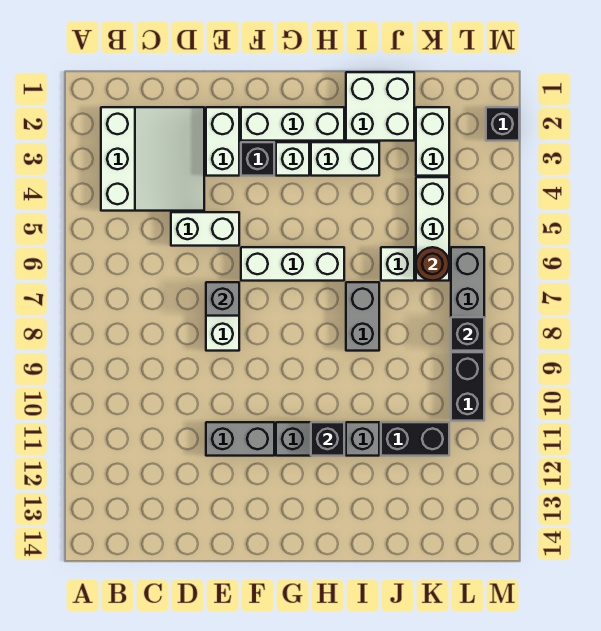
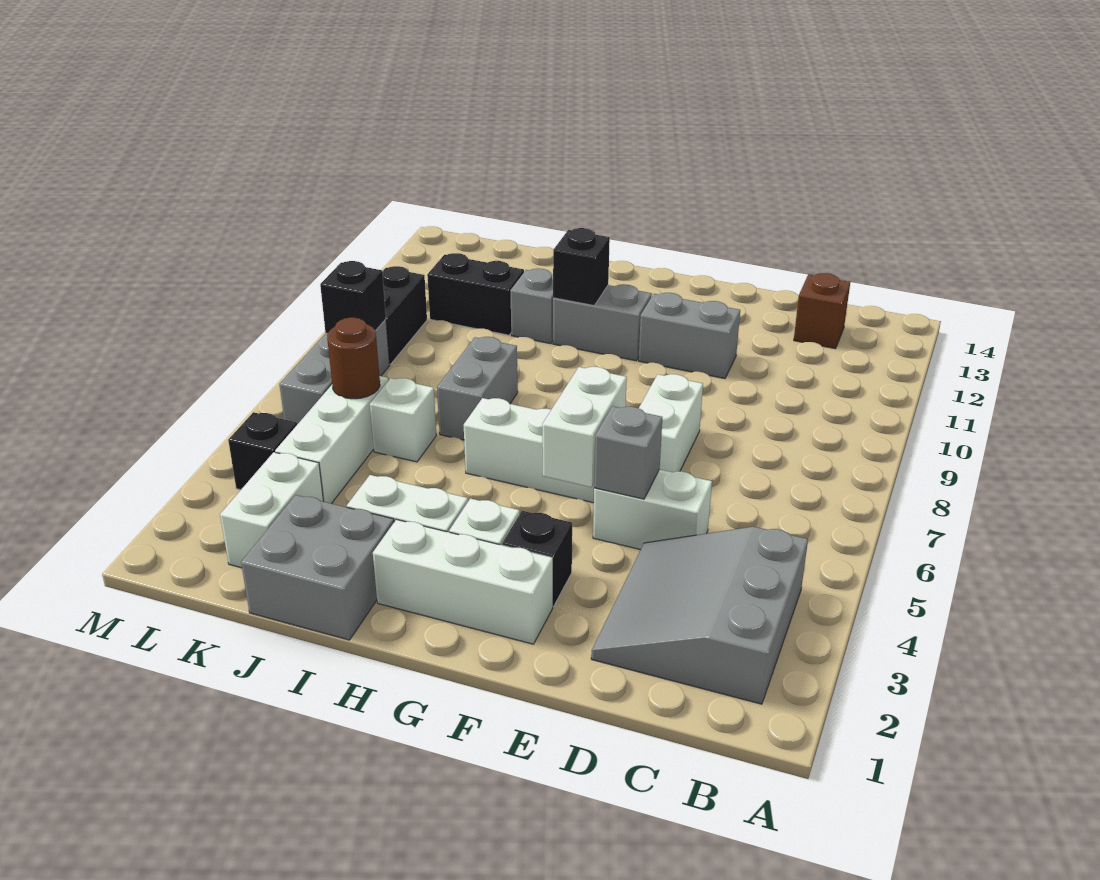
white slope B2:D4 level 1 top B -> grey slope B2:D4 level 1 top B
none -> brown brick C13 level 1
white brick E2:E3 level 1 -> white brick F5:F6 level 2
grey brick E7 level 2 -> grey brick E5 level 2
white brick I1:J2 level 1 -> grey brick I1:J2 level 1
black brick M2 level 1 -> black brick L4 level 1

